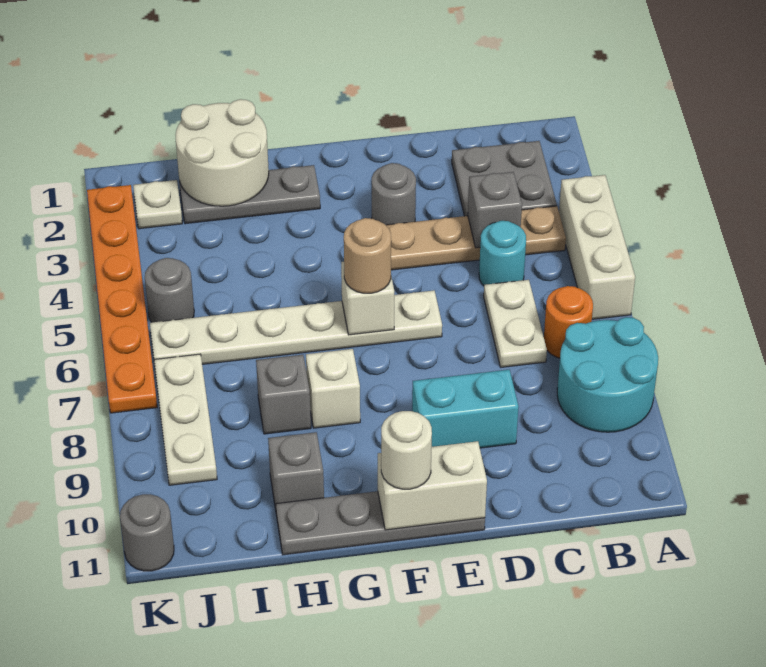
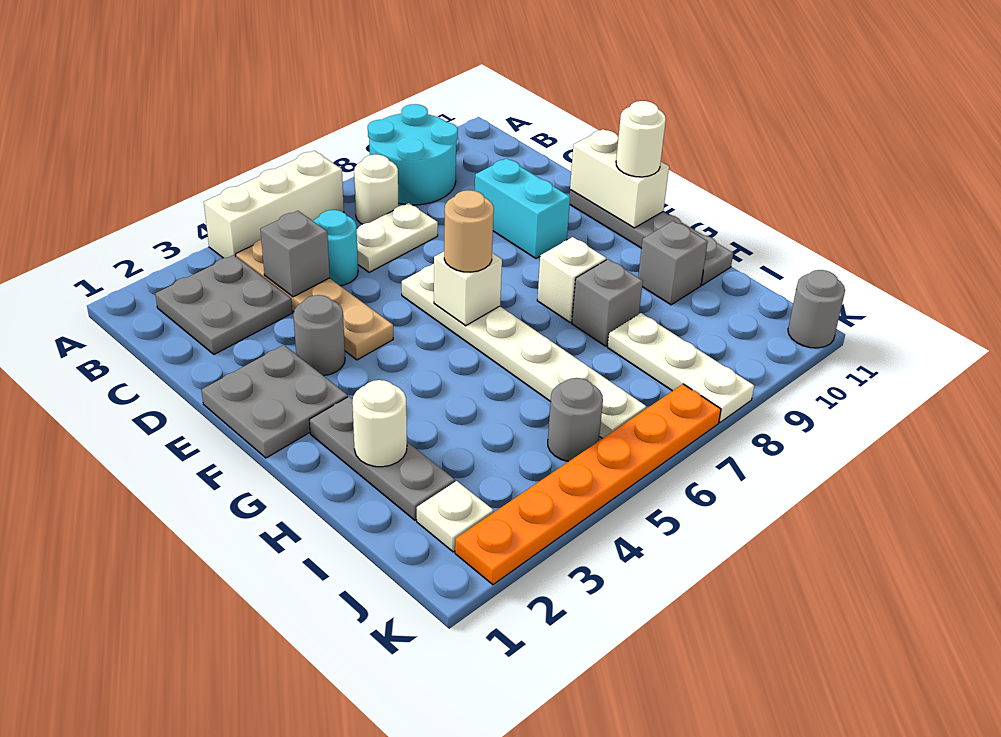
orange round brick B7 level 1 -> white round brick B7 level 1
none -> grey plate E1:F2 level 1
white round brick H1:I2 level 2 -> white round brick H2 level 2
white plate J7:J9 level 1 -> white plate I8:K8 level 1

